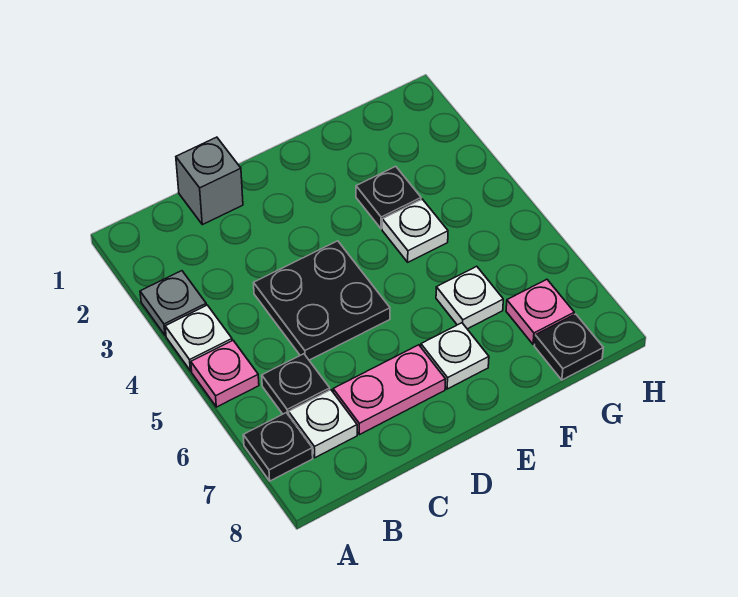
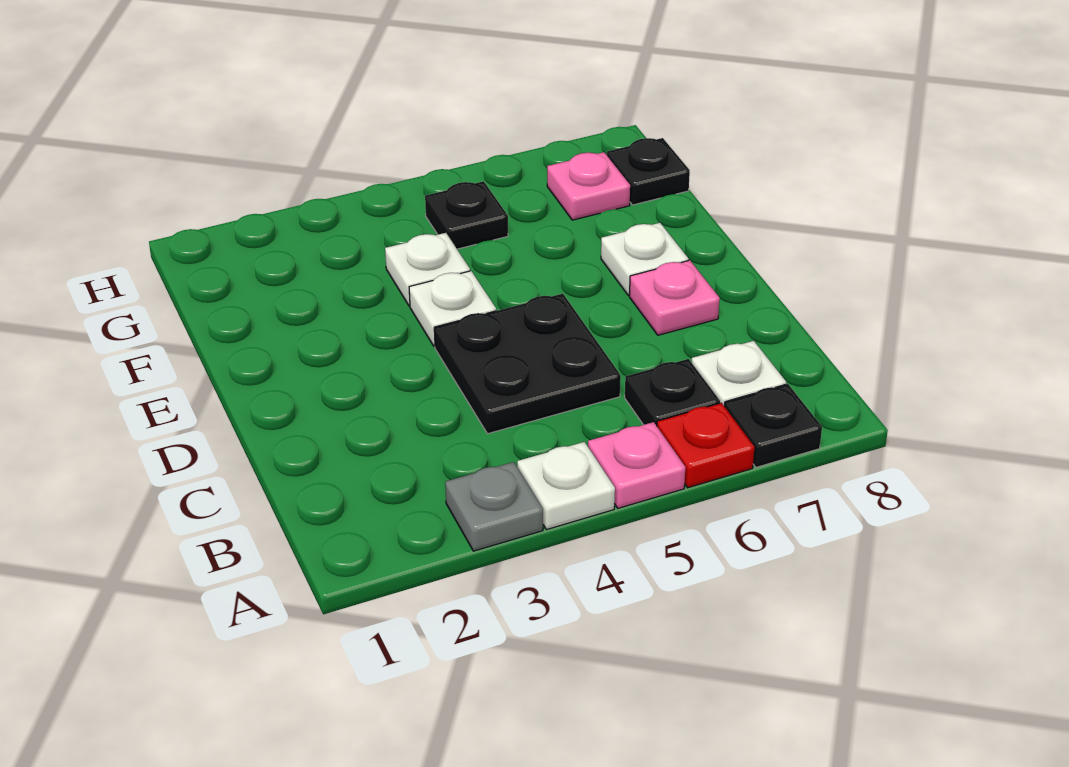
none -> red plate A6 level 1
grey brick C1 level 1 -> none
pink plate C7:D7 level 1 -> pink plate D7 level 1
black plate F3 level 1 -> black plate G5 level 1
white plate F6 level 1 -> white plate E4 level 1

